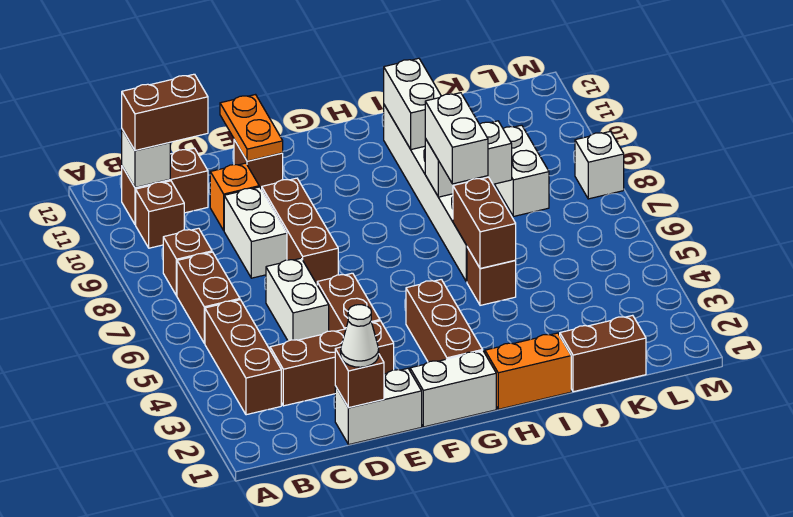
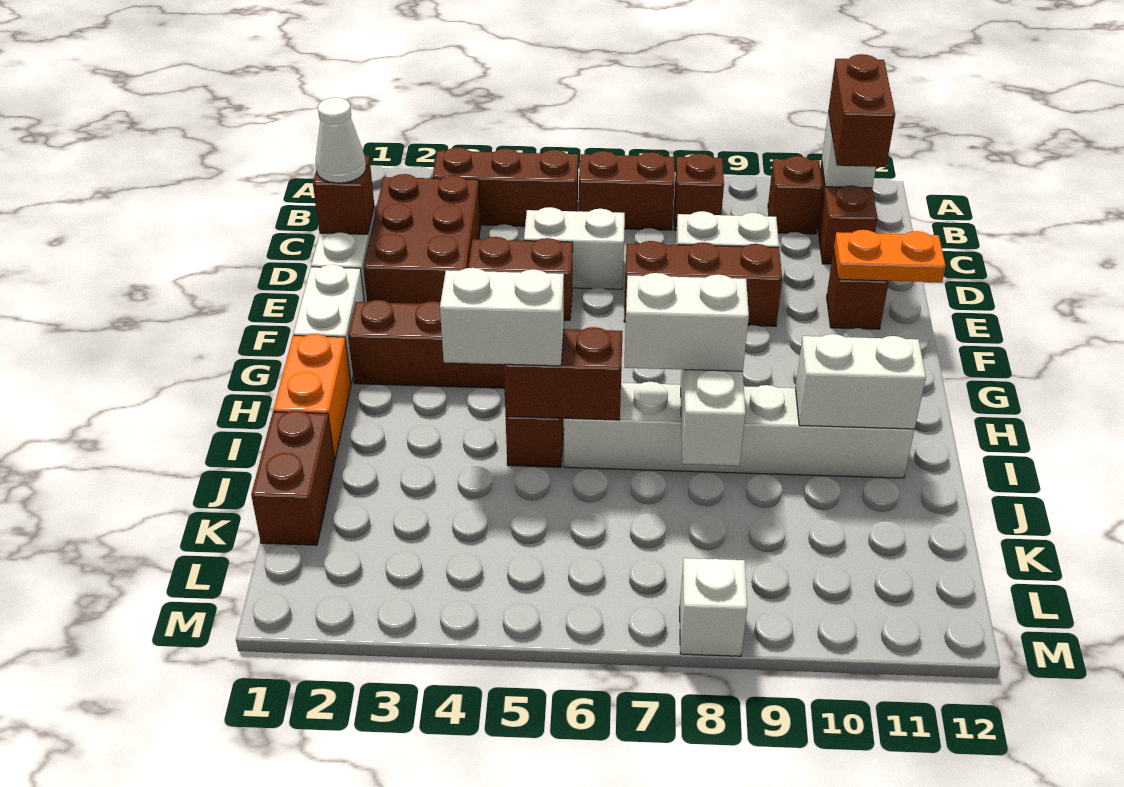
brown brick C3:E3 level 1 -> brown brick C2:E3 level 1
orange brick D10 level 1 -> none
white brick K8:K9 level 1 -> white brick I4:I5 level 3

